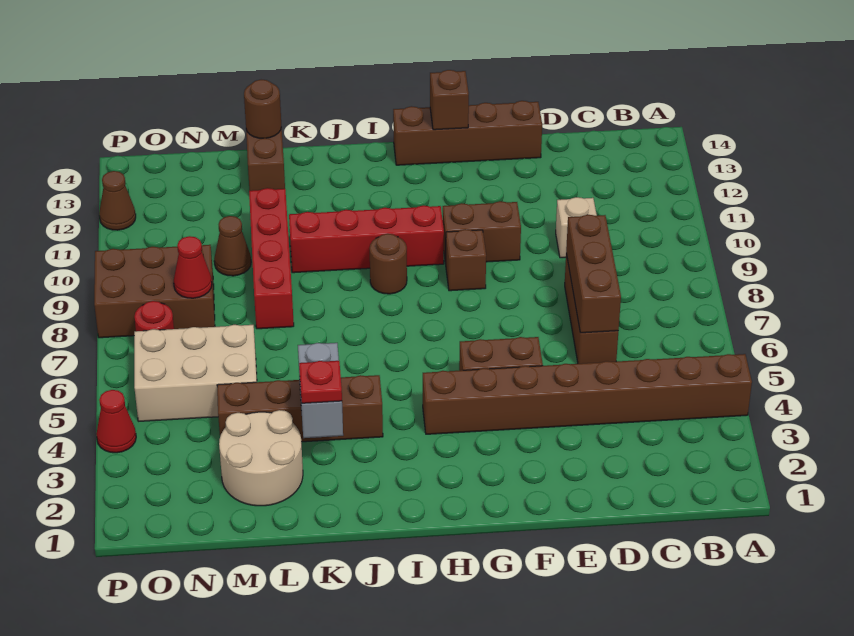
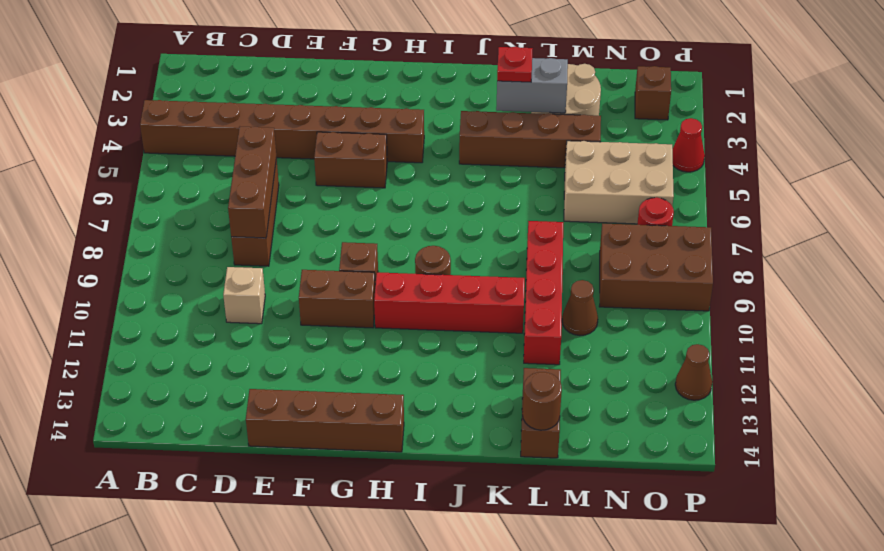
brown brick G14 level 2 -> brown brick O2 level 1
grey brick K3:K4 level 2 -> grey brick K3:L3 level 2
red cone N8 level 2 -> none

